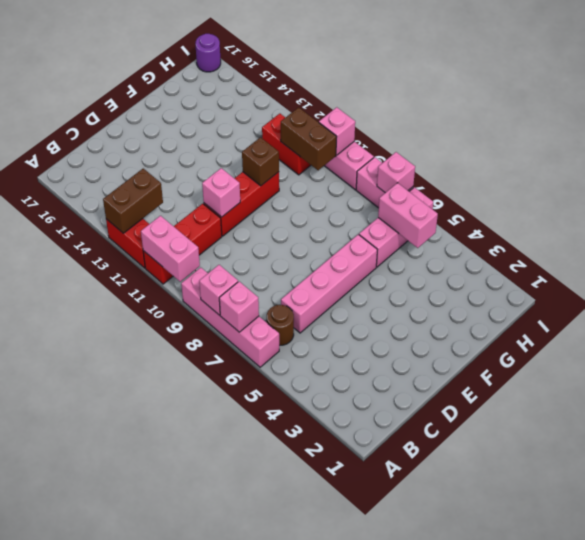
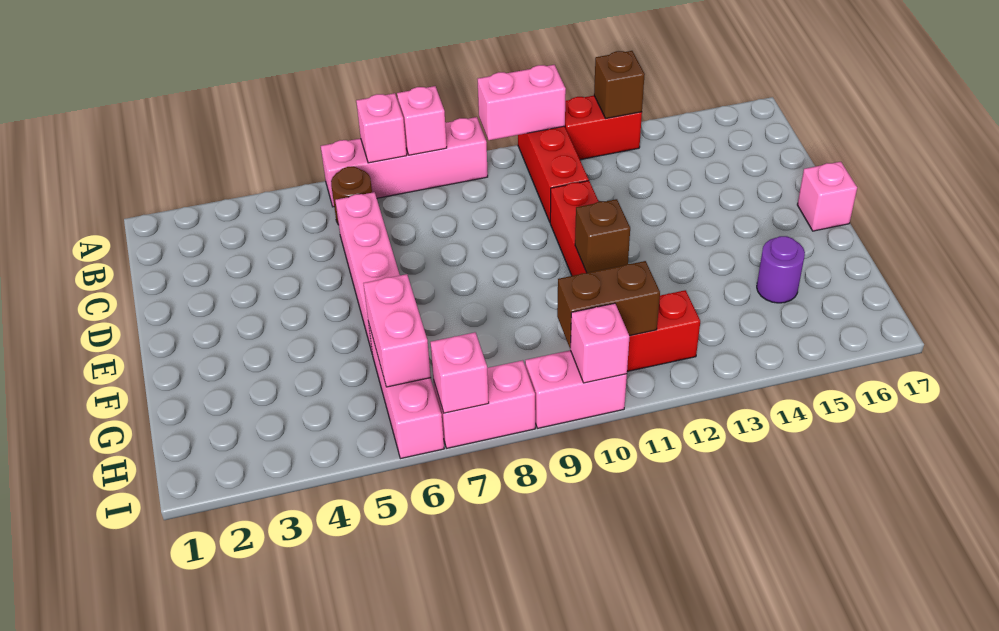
brown brick A13:B13 level 2 -> brown brick A13 level 2
pink brick D11 level 2 -> pink brick E17 level 1
pink brick H5:H6 level 2 -> pink brick G6:H6 level 2
purple round brick I17 level 1 -> purple round brick G15 level 1

